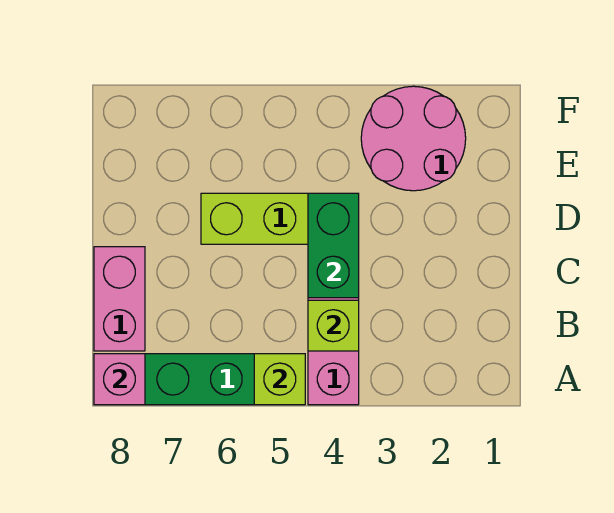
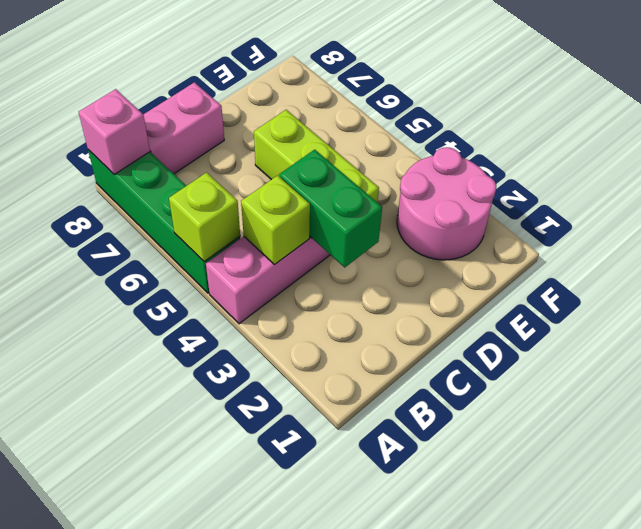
green brick C4:D4 level 2 -> green brick C3:C4 level 2

